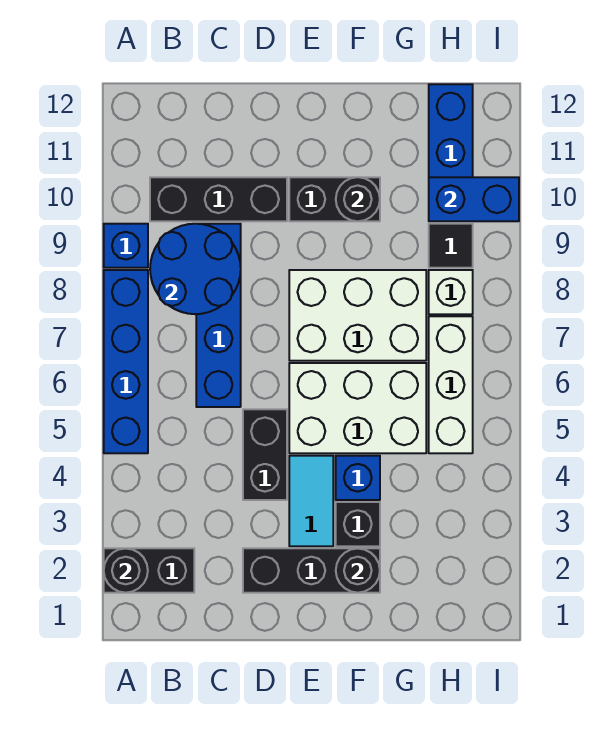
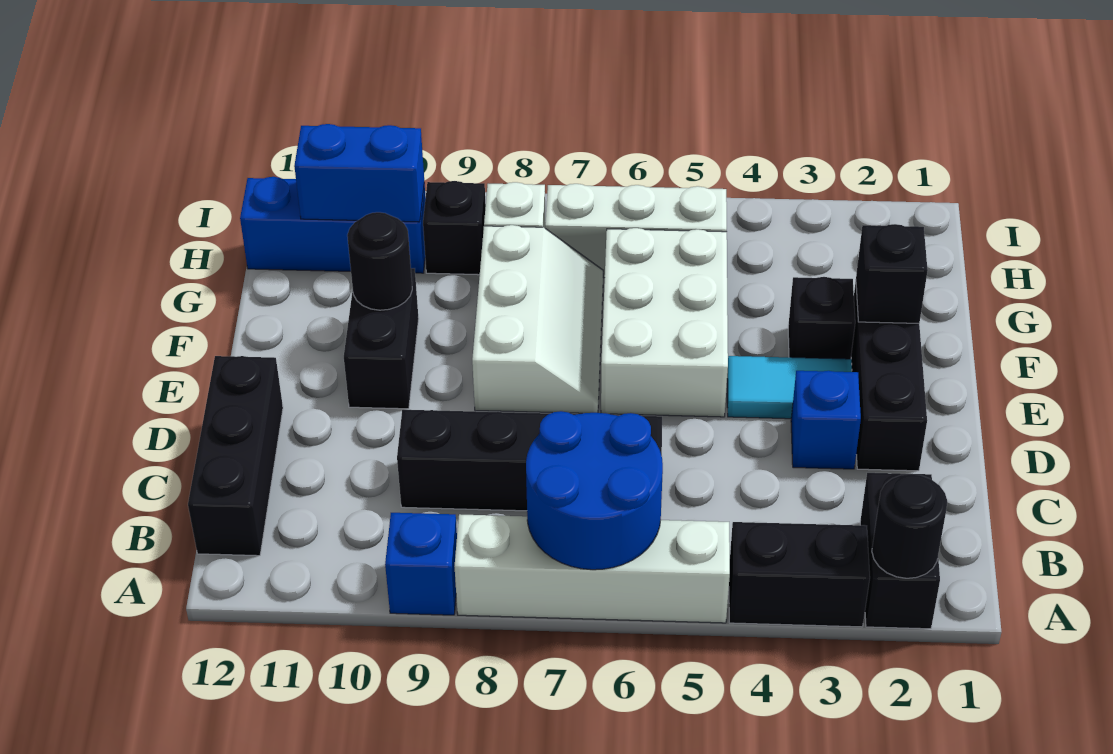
blue brick A5:A8 level 1 -> white brick A5:A8 level 1
blue round brick B8:C9 level 2 -> blue round brick A6:B7 level 2
black brick B10:D10 level 1 -> black brick B12:D12 level 1
blue brick C6:C9 level 1 -> black brick C6:C9 level 1
black brick D4:D5 level 1 -> black brick A3:A4 level 1
white brick E7:G8 level 1 -> white slope E7:G8 level 1 top 8
black round brick F2 level 2 -> black brick F2 level 2
blue brick F4 level 1 -> blue brick D3 level 1
black tile H9 level 1 -> black brick H9 level 1
blue brick H10:I10 level 2 -> blue brick H10:H11 level 2

